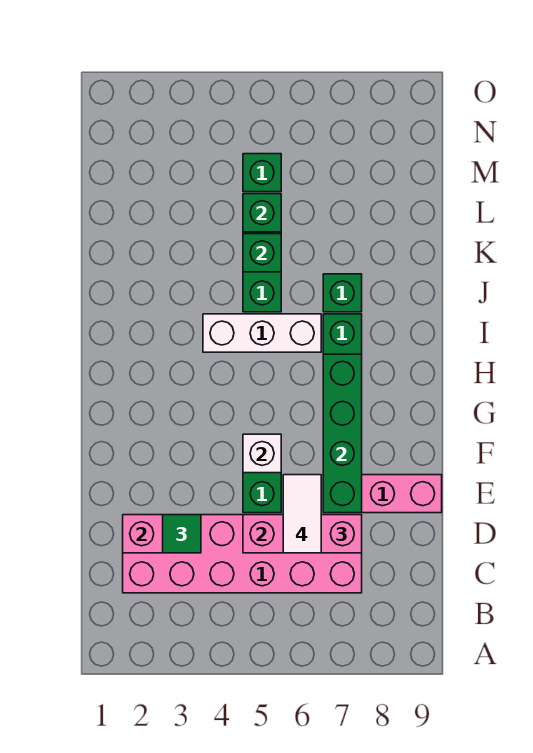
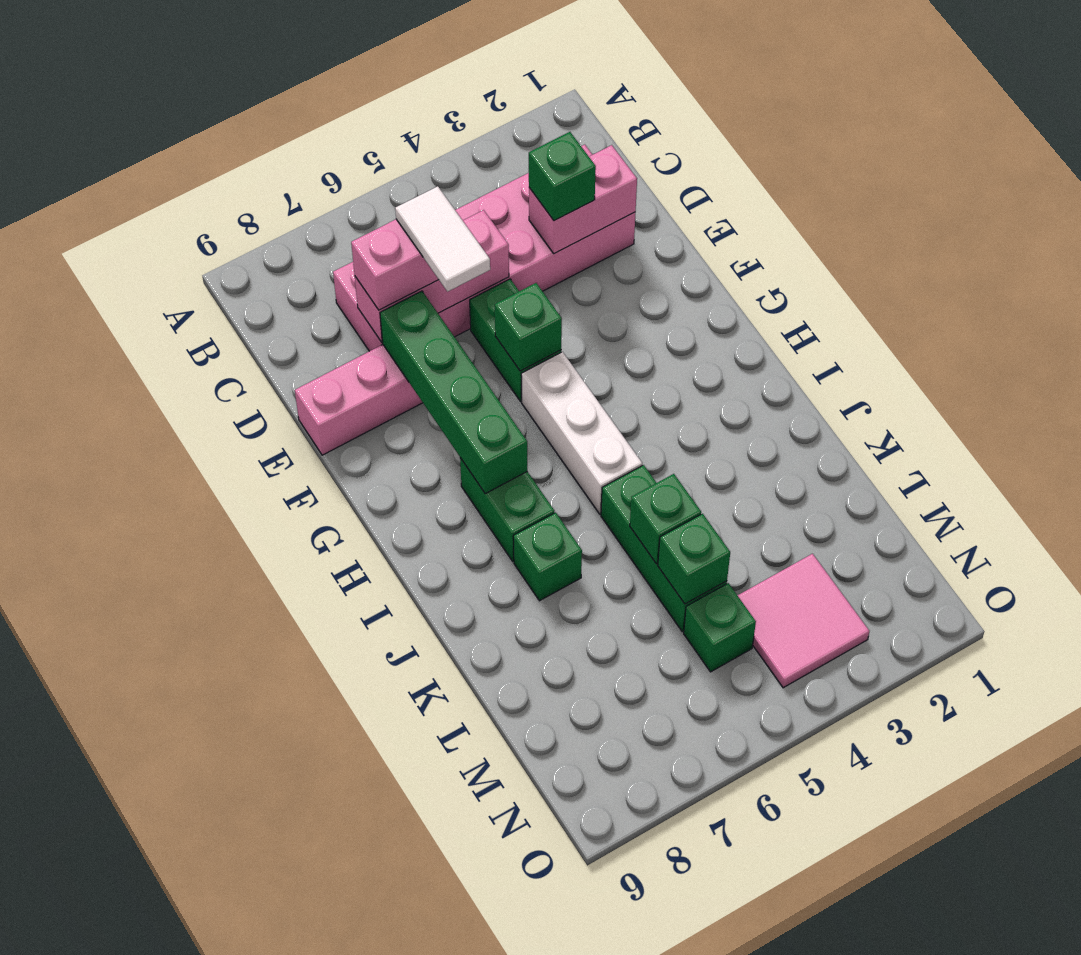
green tile D3 level 3 -> green brick D3 level 3
white brick F5 level 2 -> green brick F5 level 2
white brick I4:I6 level 1 -> white brick G5:I5 level 1
none -> pink tile M3:N4 level 1

